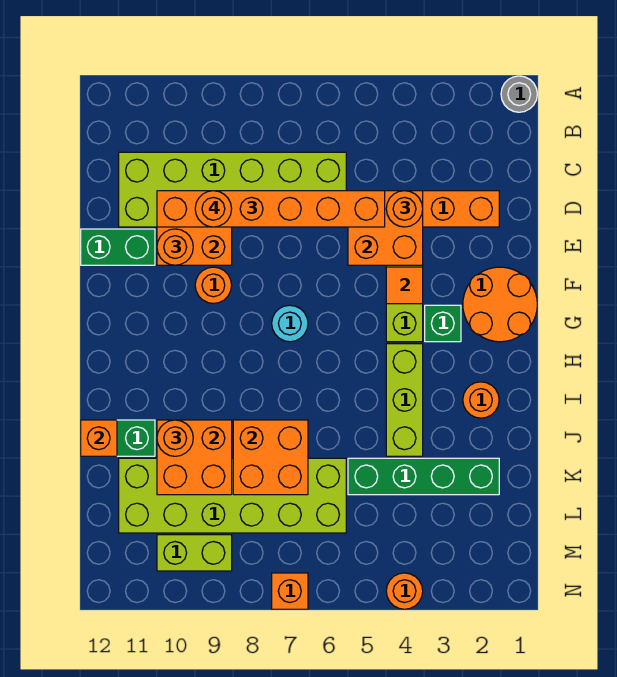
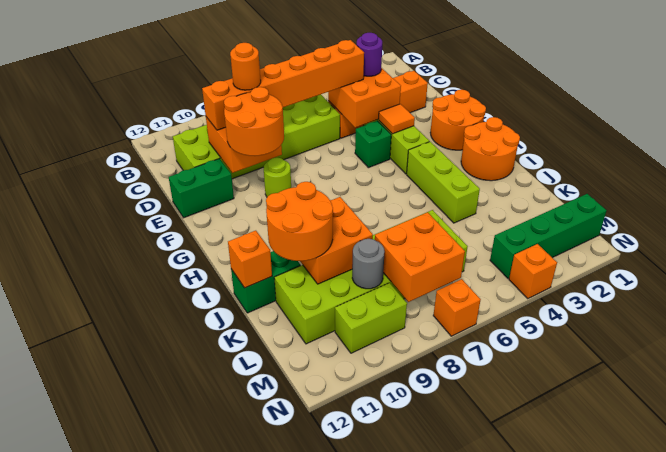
grey round brick A1 level 1 -> grey round brick L9 level 2
orange round brick D4 level 3 -> purple round brick D4 level 3
orange round brick E10 level 3 -> orange round brick E9:F10 level 3
orange round brick F9 level 1 -> lime round brick F9 level 1
green brick G3 level 1 -> green brick F5 level 1
cyan round brick G7 level 1 -> none
orange round brick I2 level 1 -> orange round brick H1:I2 level 1
orange brick J7:K8 level 2 -> orange brick L7:M8 level 2
orange round brick J10 level 3 -> orange round brick J10:K11 level 3
green brick K2:K5 level 1 -> green brick M1:M4 level 1
orange round brick N4 level 1 -> orange brick N4 level 1

